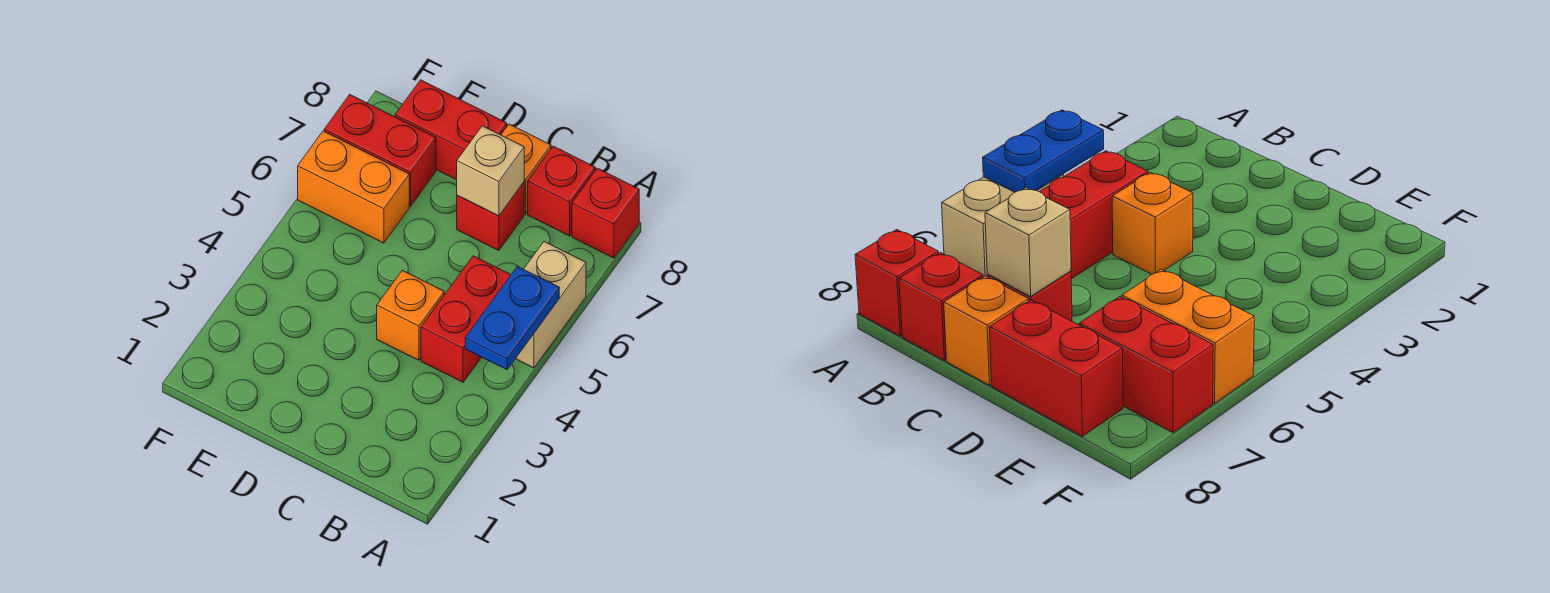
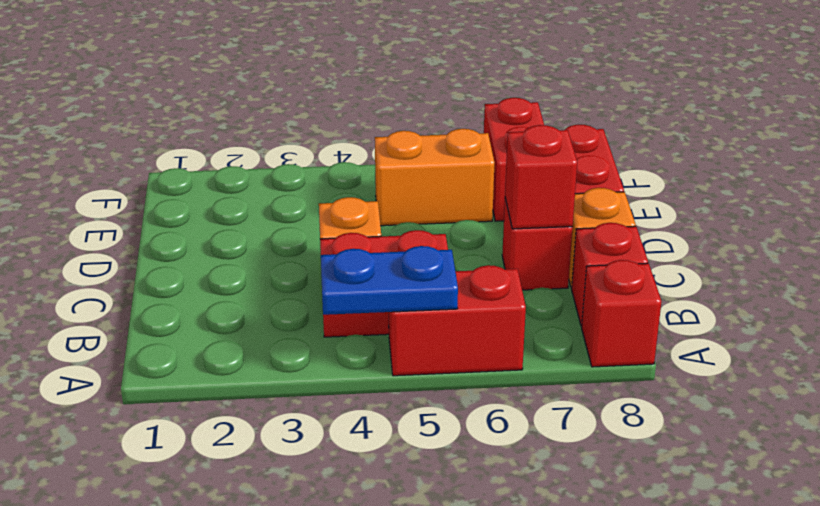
tan brick A5:A6 level 1 -> red brick A5:A6 level 1
tan brick C7 level 2 -> red brick C7 level 2
orange brick E6:F6 level 1 -> orange brick E5:E6 level 1

